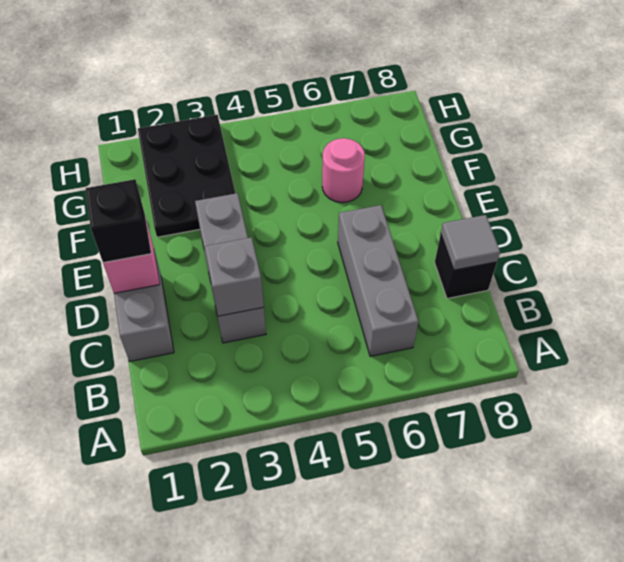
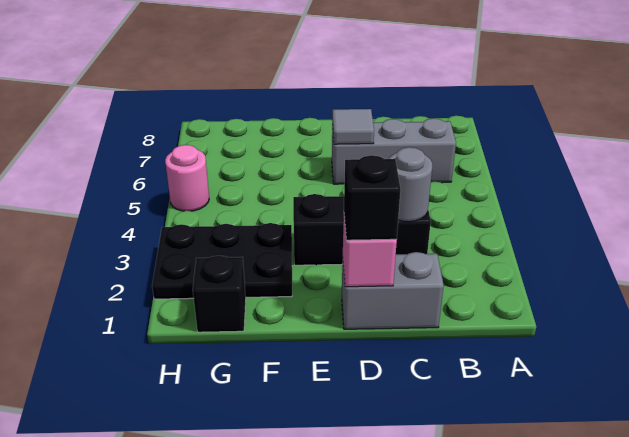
grey brick C3:E3 level 1 -> black brick C3:E3 level 1
grey brick C3 level 2 -> grey round brick C3 level 2
black brick C8 level 1 -> black brick G1 level 1
grey tile C8 level 2 -> grey tile D6 level 2
pink round brick F6 level 1 -> pink round brick H5 level 1

